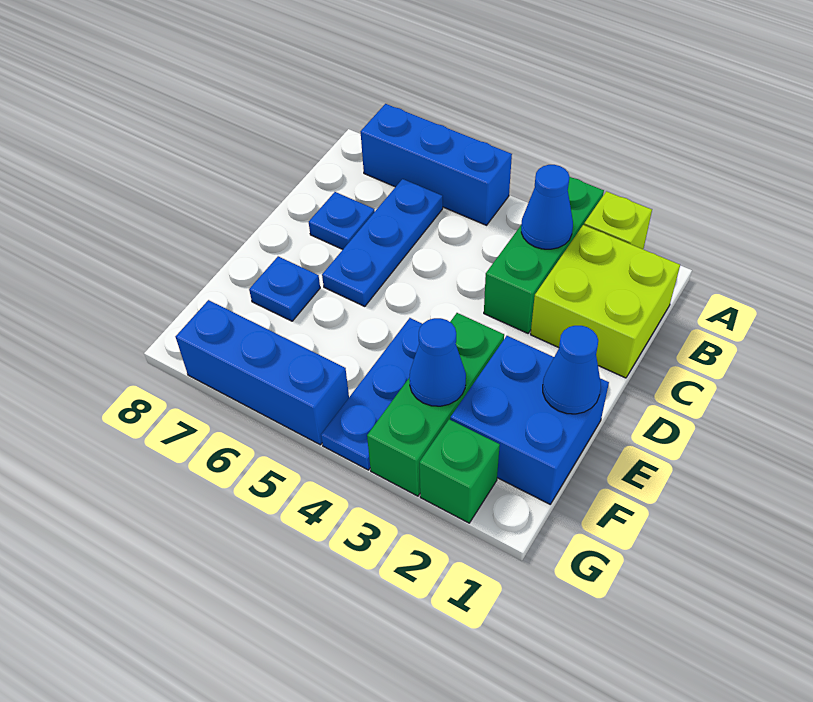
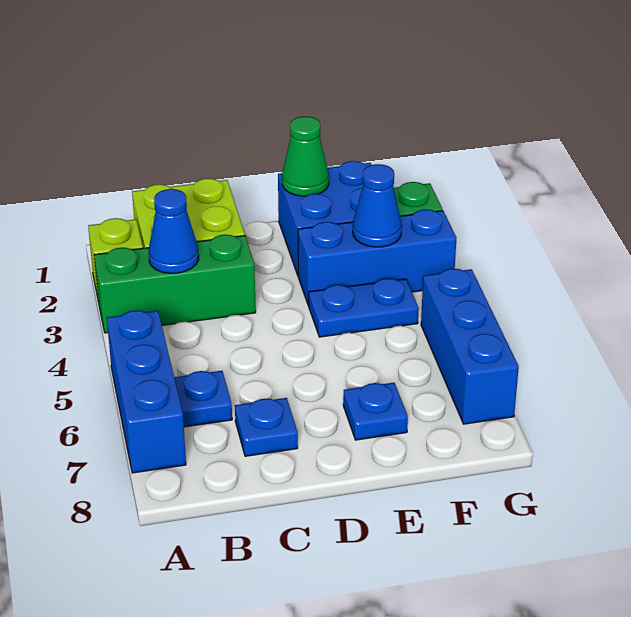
blue plate B6:D6 level 1 -> blue plate B6 level 1
blue cone E1 level 2 -> green cone E1 level 2
green brick E3:G3 level 1 -> blue brick E3:G3 level 1
blue plate E4:G4 level 1 -> blue plate E4:F4 level 1

